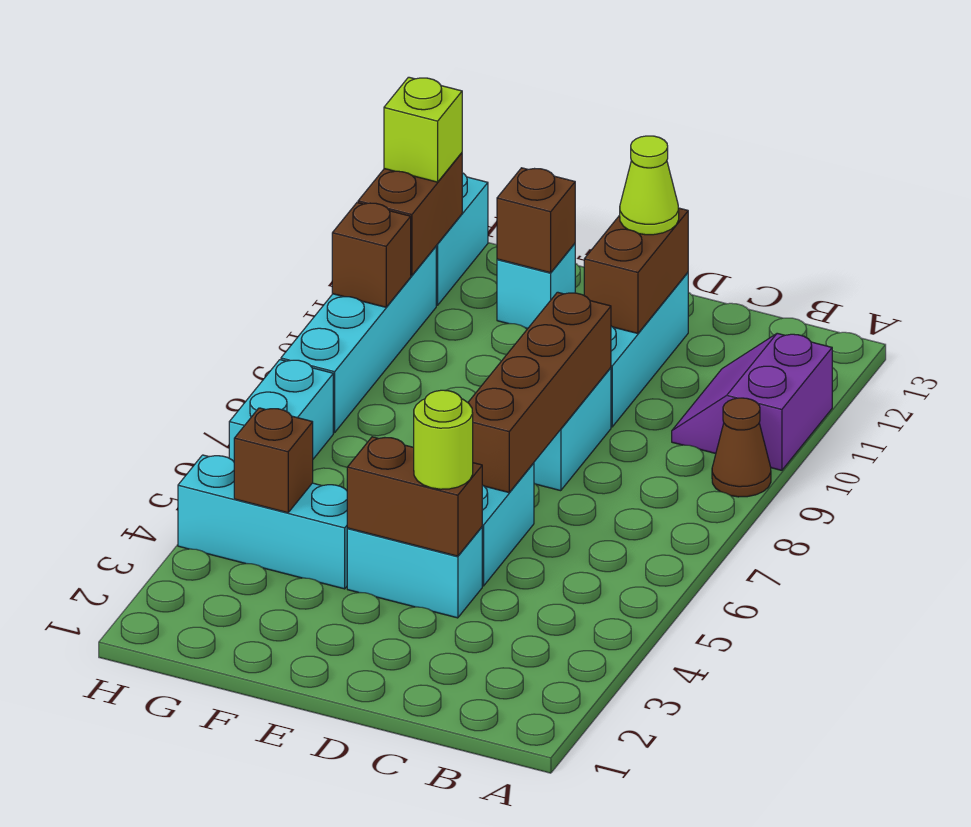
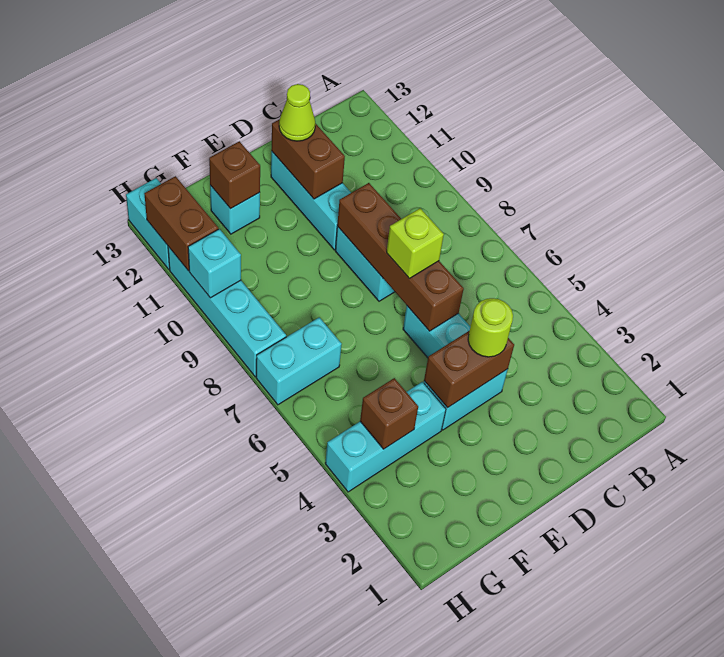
brown cone A9 level 1 -> none
purple slope A10:B11 level 1 top A -> none
cyan brick H6:H7 level 1 -> cyan brick G7:H7 level 1
brown brick H10 level 2 -> cyan brick H10 level 2
lime brick H12 level 3 -> lime brick D7 level 3

